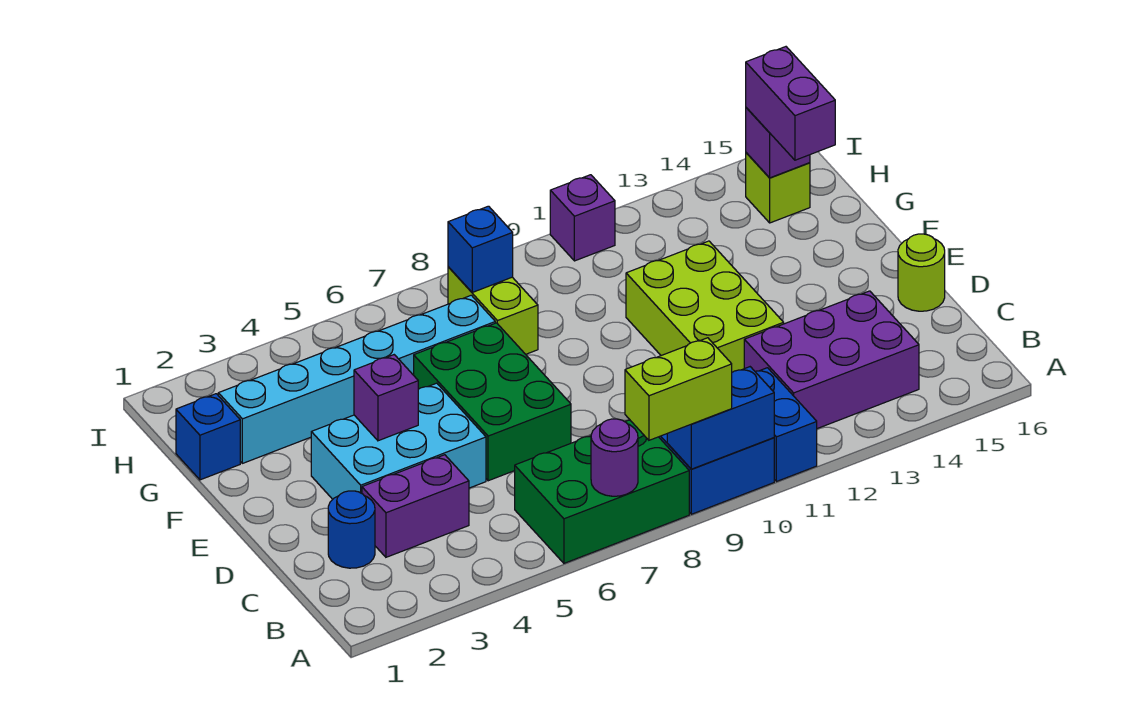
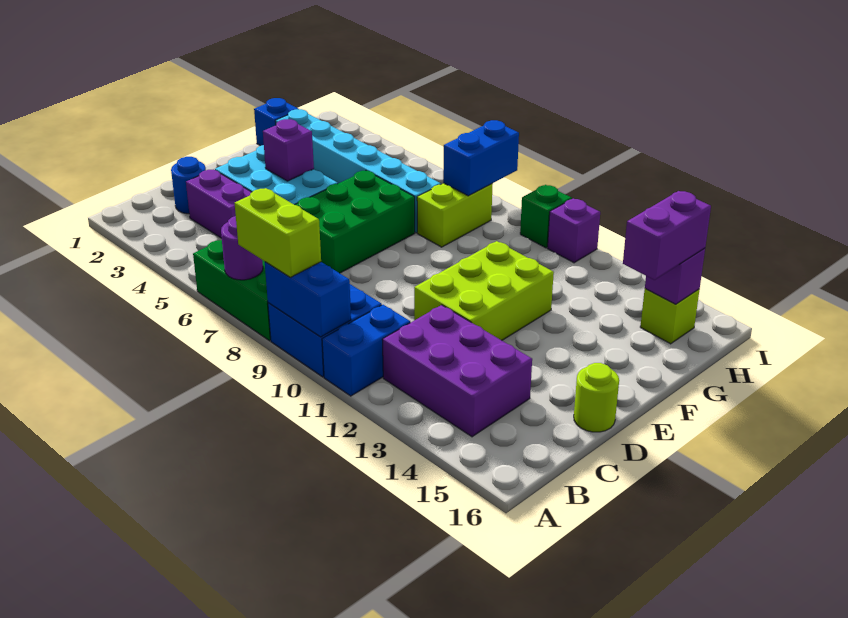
blue brick H8 level 2 -> blue brick H8:I8 level 2
none -> green brick I10 level 1

